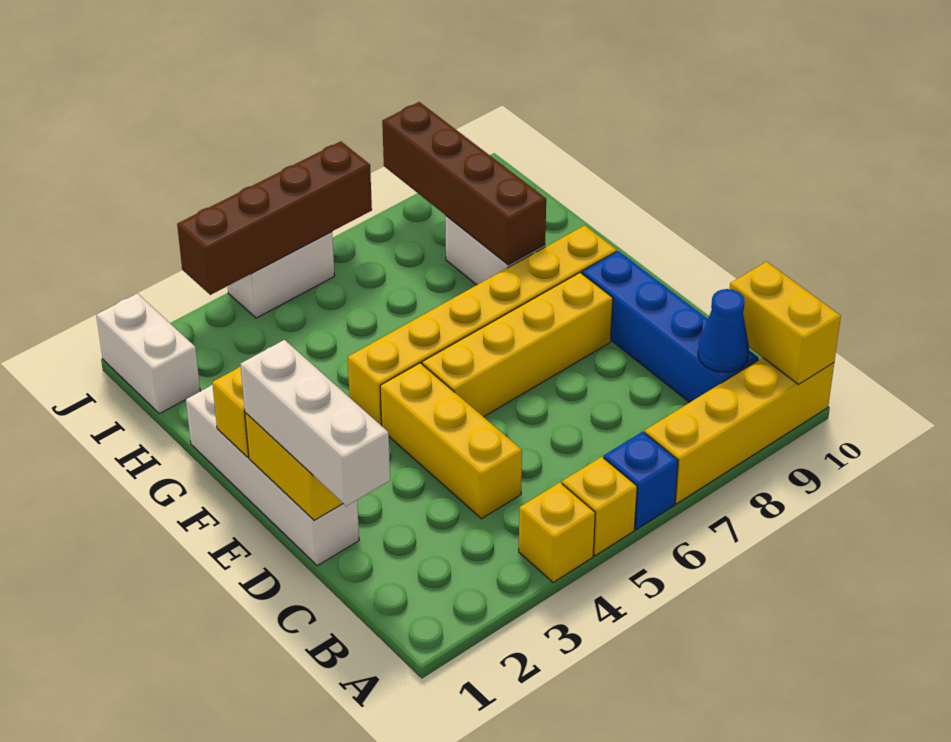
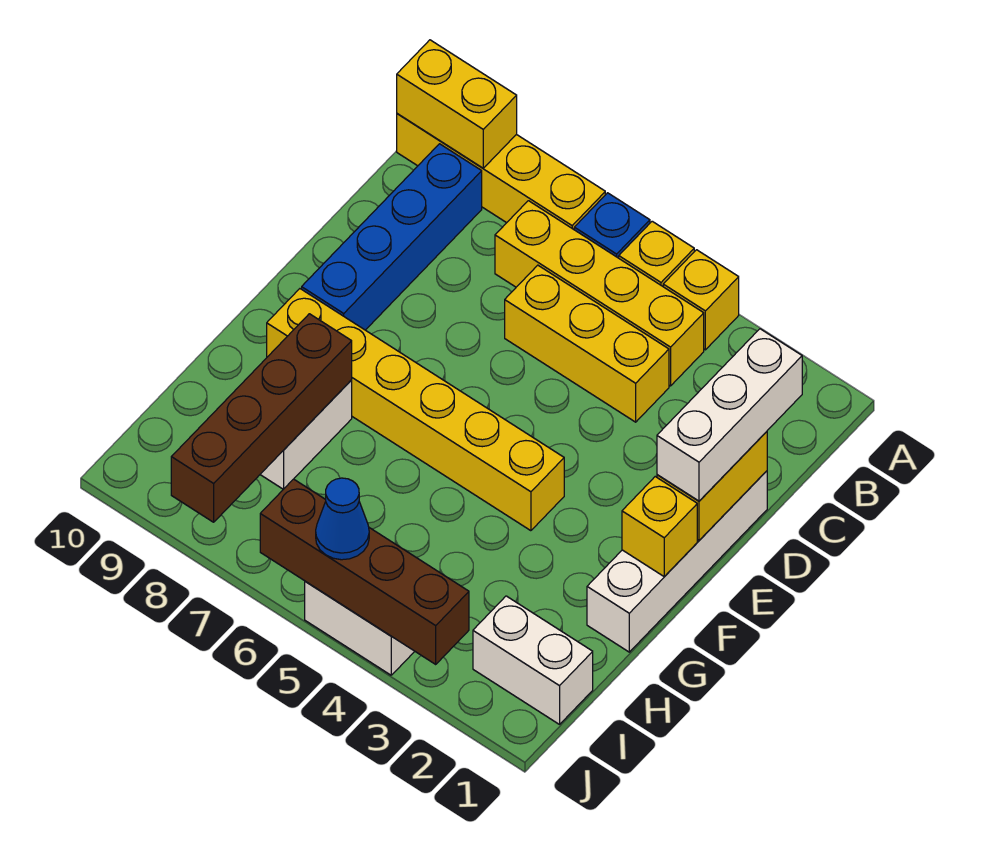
yellow brick A10:B10 level 2 -> yellow brick A9:A10 level 2
blue cone B9 level 2 -> blue cone J5 level 3
yellow brick C4:E4 level 1 -> yellow brick C4:C6 level 1
yellow brick E5:E8 level 1 -> yellow brick B4:B7 level 1
white brick I1:J1 level 1 -> white brick I1:I2 level 1

